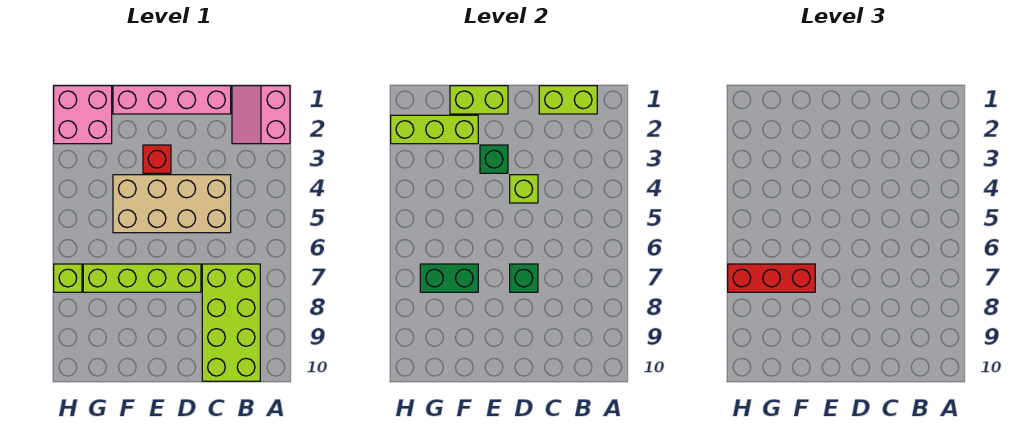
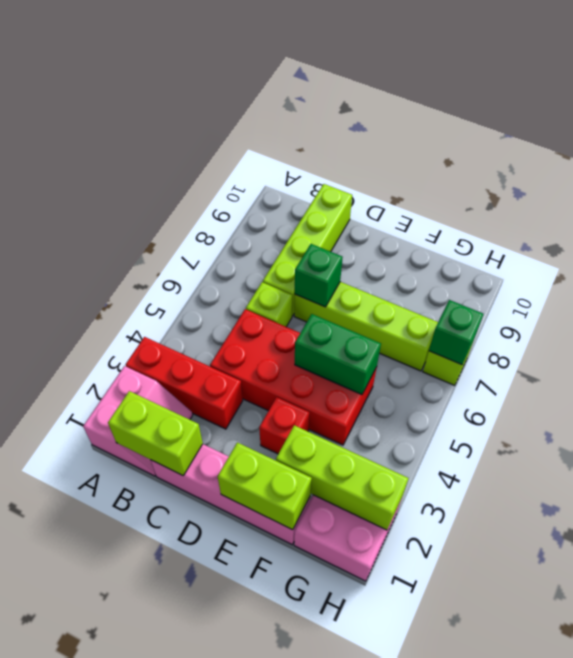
lime brick B7:C10 level 1 -> lime brick C7:C10 level 1
tan brick C4:F5 level 1 -> red brick C4:F5 level 1
lime brick D4 level 2 -> lime brick C6 level 1
green brick E3 level 2 -> green brick H7 level 2
green brick F7:G7 level 2 -> green brick E5:F5 level 2
red brick F7:H7 level 3 -> red brick A3:C3 level 1

